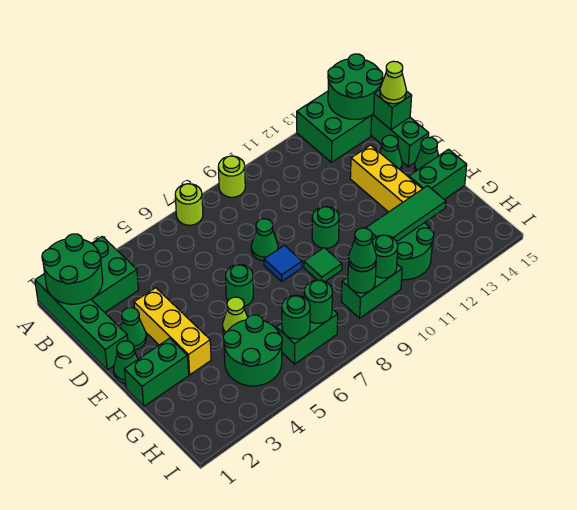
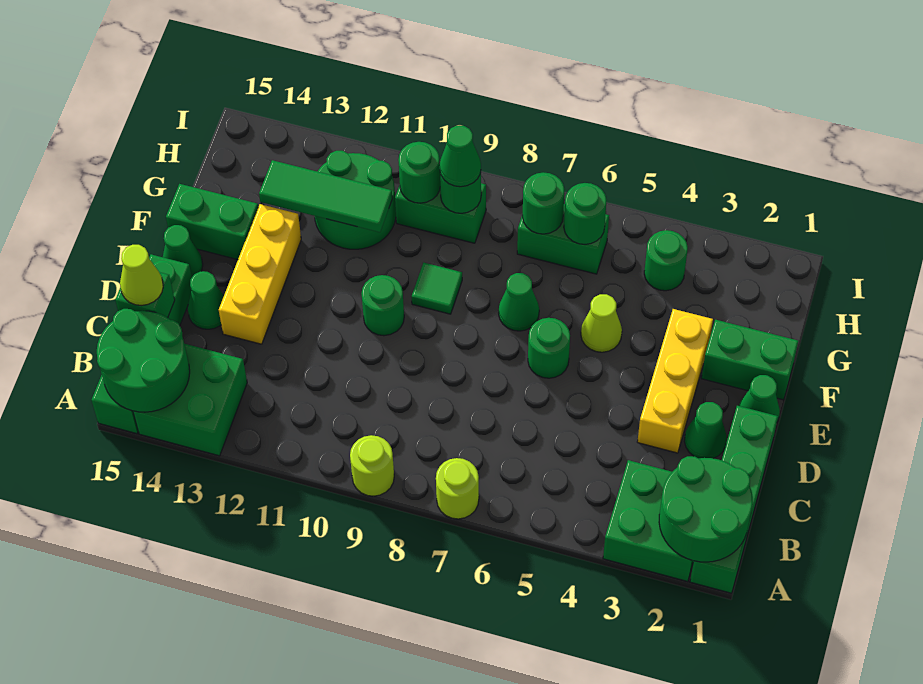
green cone D8 level 1 -> green cone F7 level 1
blue tile E8 level 1 -> none
green round brick G4:H5 level 1 -> green round brick H4 level 1

